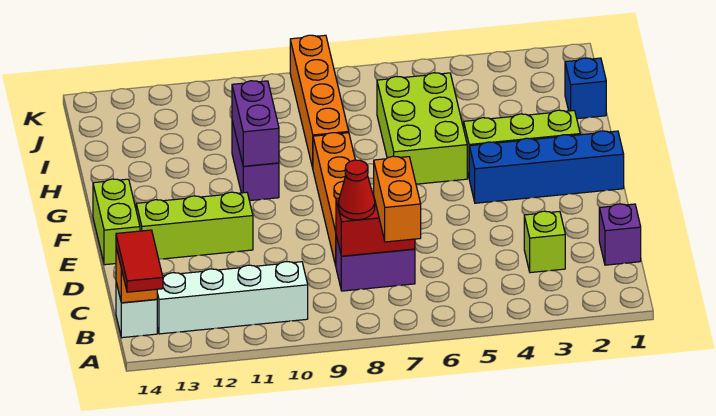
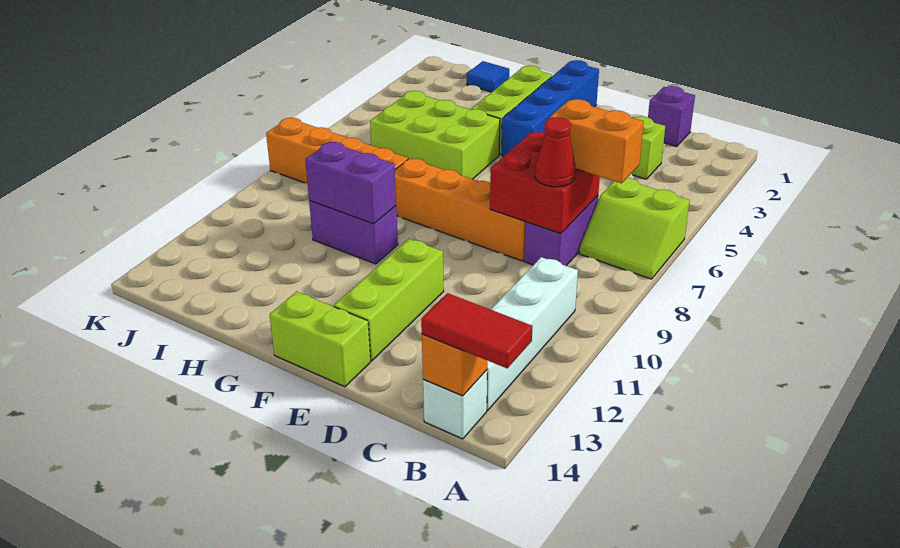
none -> lime slope A6:B7 level 1 top 6
red brick C7:C8 level 2 -> red brick C7:D8 level 2
blue brick I1 level 1 -> blue tile I1 level 1

